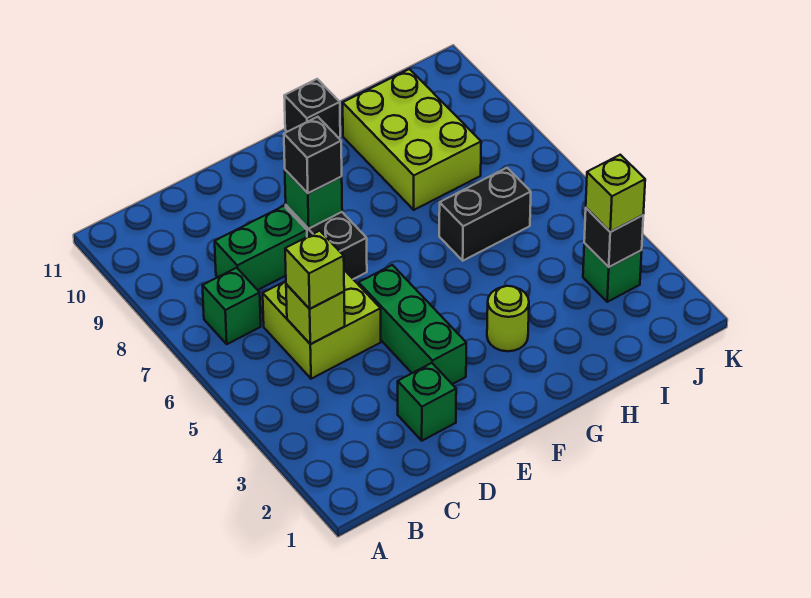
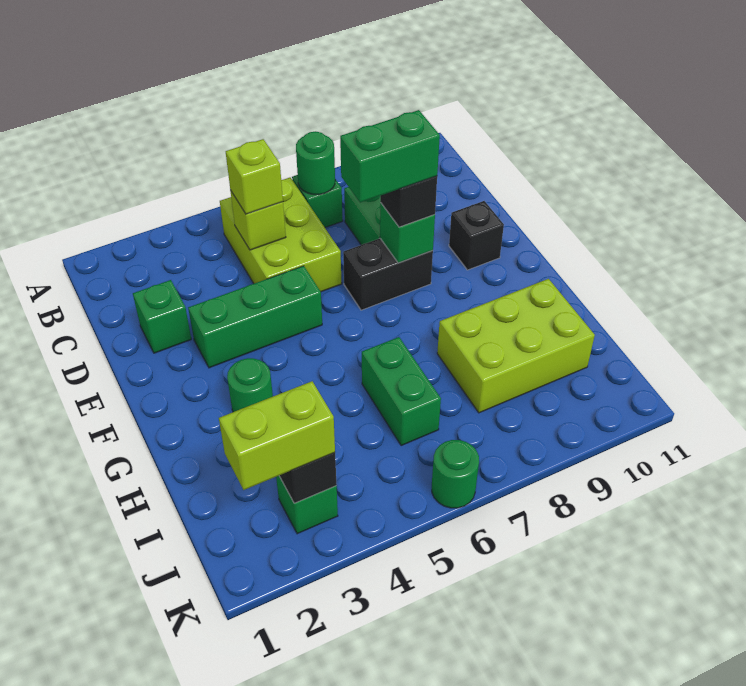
none -> green round brick B7 level 2
lime brick C5:D6 level 1 -> lime brick B5:D6 level 1
none -> green brick E7:E8 level 4
lime round brick G3 level 1 -> green round brick G3 level 1
black brick G11 level 1 -> black brick E10 level 1
black brick H6:I6 level 1 -> green brick H6:I6 level 1
lime brick J3 level 3 -> lime brick J2:J3 level 3
none -> green round brick K6 level 1

